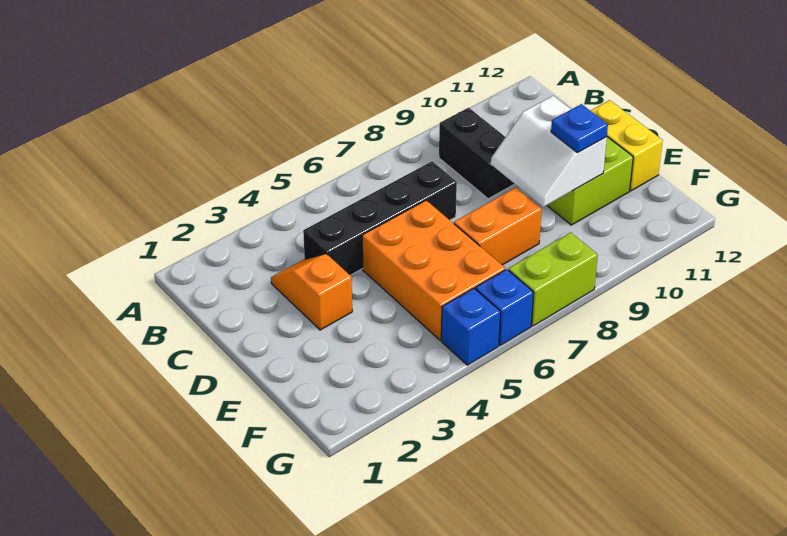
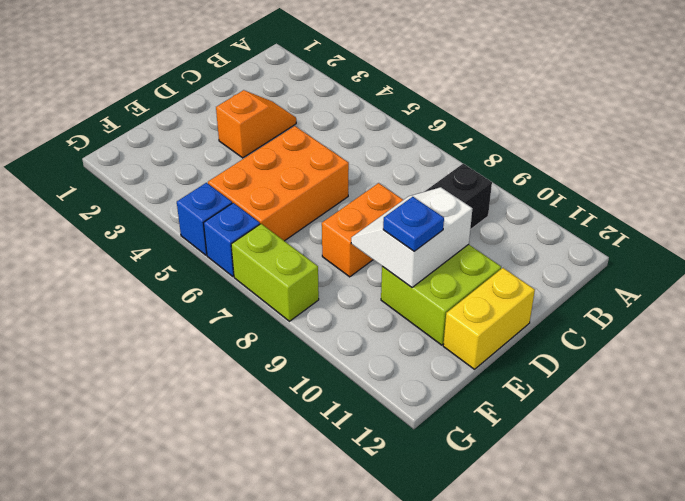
black brick C4:C7 level 1 -> none
orange brick E7:E8 level 1 -> orange brick D8:E8 level 1

